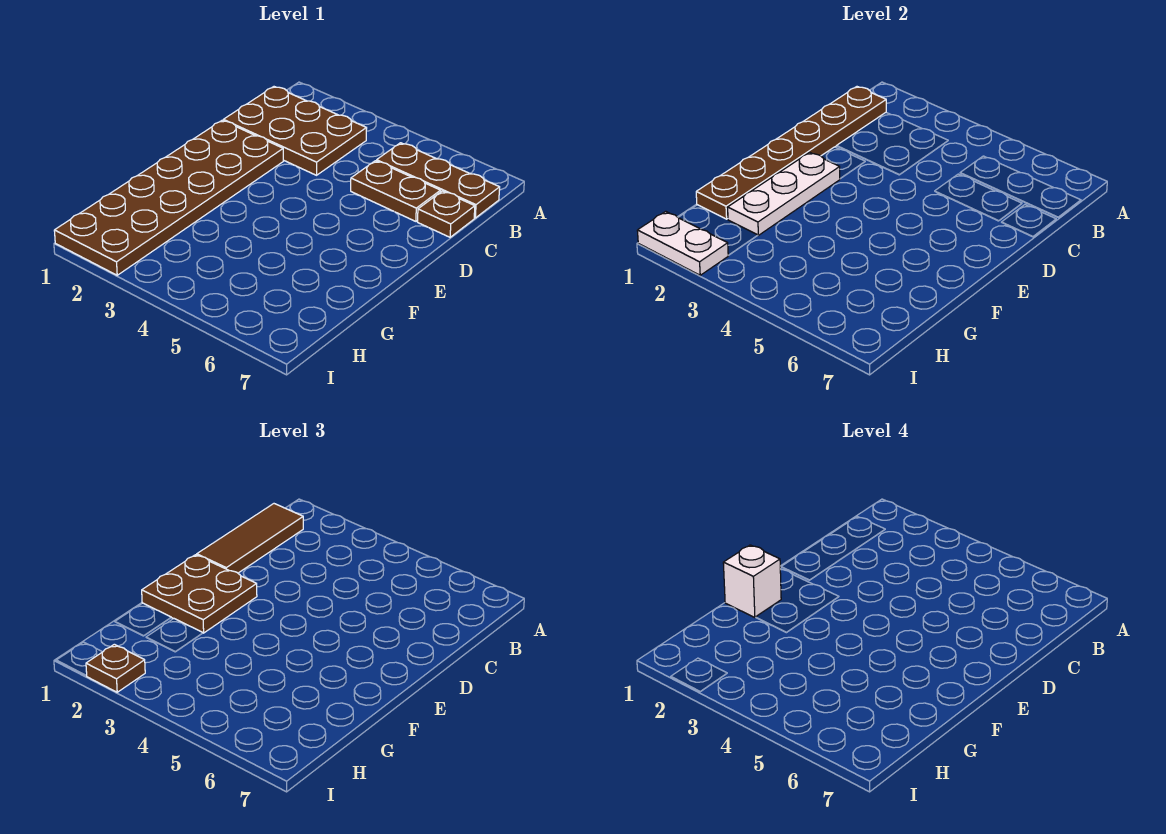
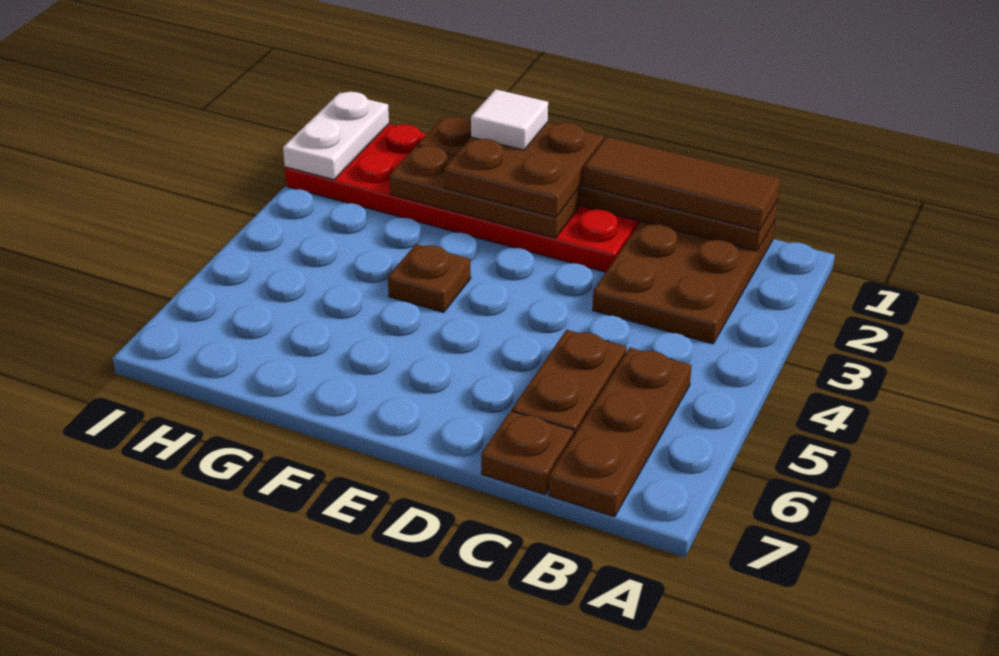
brown plate D1:I2 level 1 -> red plate D1:I2 level 1
white plate E2:G2 level 2 -> brown plate E2:G2 level 2
white brick F1 level 4 -> white tile F1 level 4
brown plate I2 level 3 -> brown plate F4 level 1

